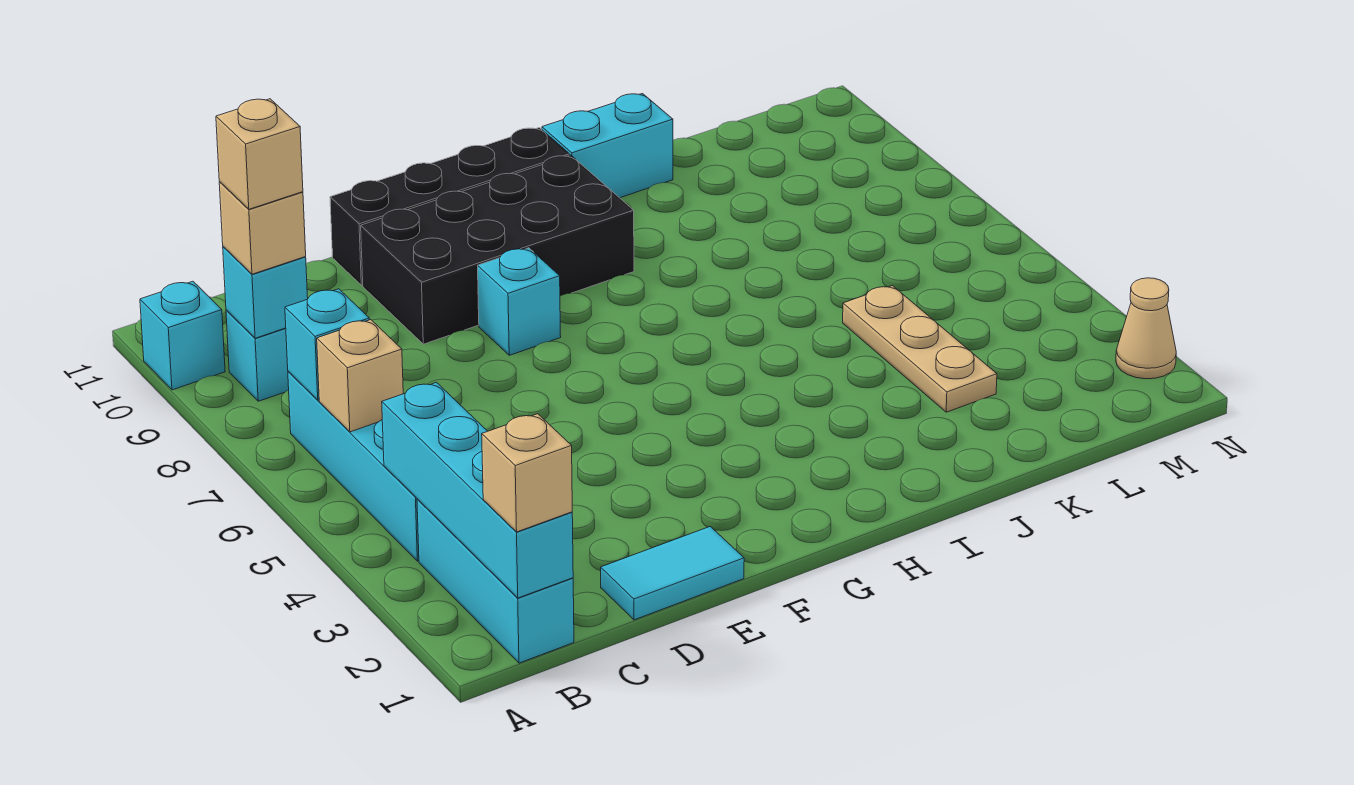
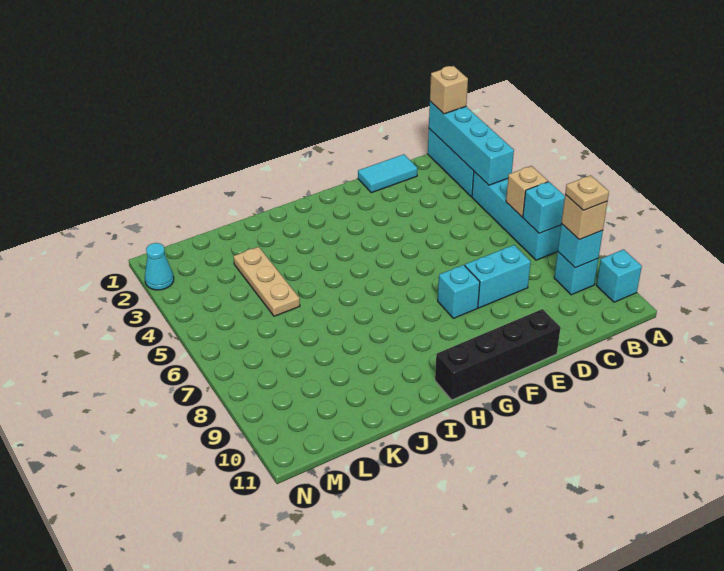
tan brick B9 level 4 -> tan plate B9 level 4
black brick E9:H10 level 1 -> none
cyan brick I11:J11 level 1 -> cyan brick D8:E8 level 1
tan cone N2 level 1 -> cyan cone N2 level 1

